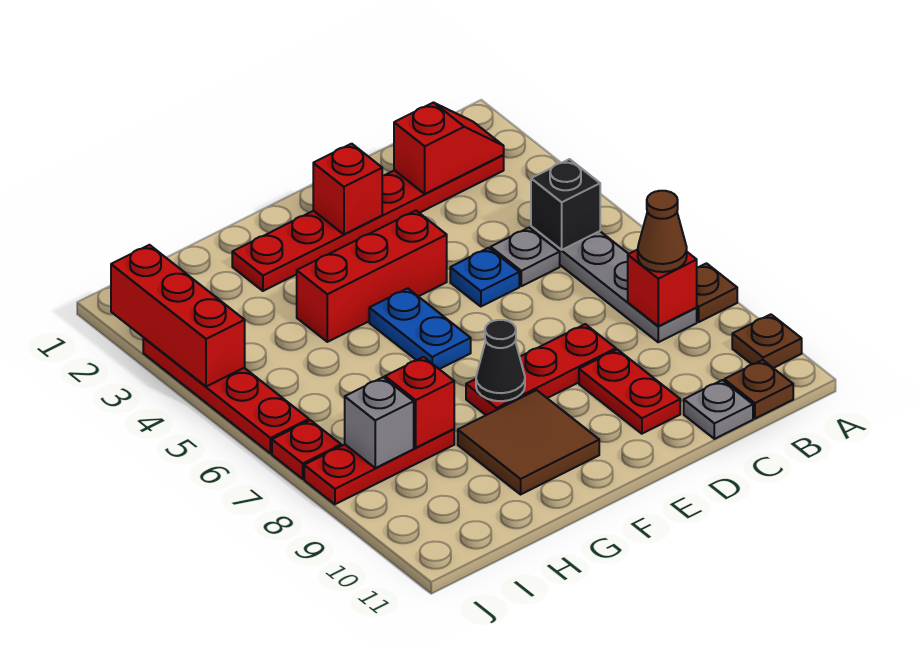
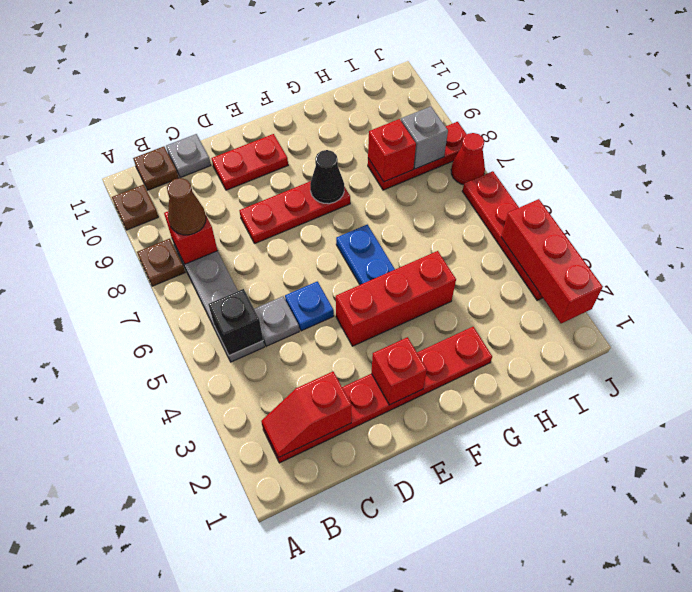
red plate D9:D10 level 1 -> red plate D10:E10 level 1
brown tile F9:G10 level 1 -> none
red plate J7 level 1 -> red cone J7 level 1

